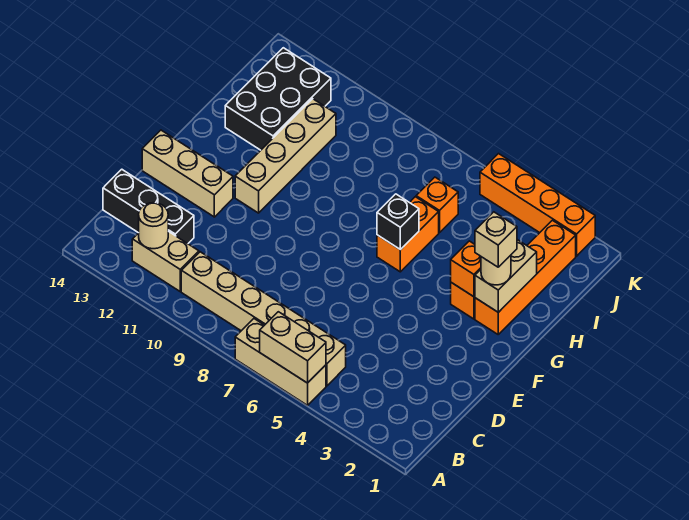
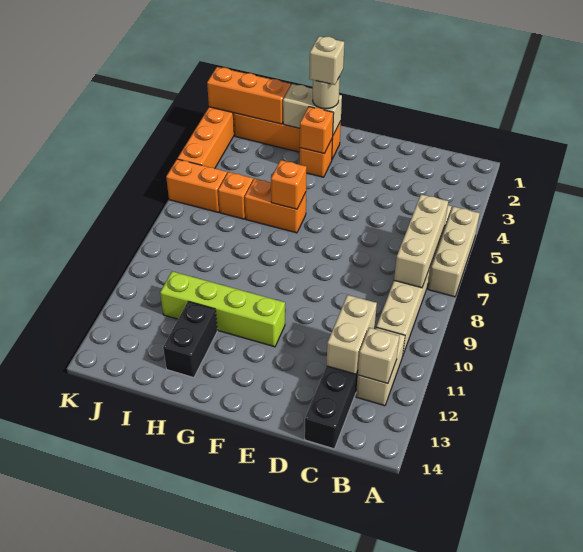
tan brick A5:A6 level 2 -> tan brick C11:C12 level 2
tan round brick B12 level 2 -> tan brick B12 level 2
tan brick E12:E14 level 1 -> tan brick B6:B8 level 2
tan brick F11:I11 level 1 -> lime brick F11:I11 level 1
black brick G6 level 2 -> orange brick G6 level 2
black brick H12:J13 level 1 -> black brick H12:H13 level 1
none -> orange brick I2:K2 level 2
none -> orange brick J6:K6 level 1

